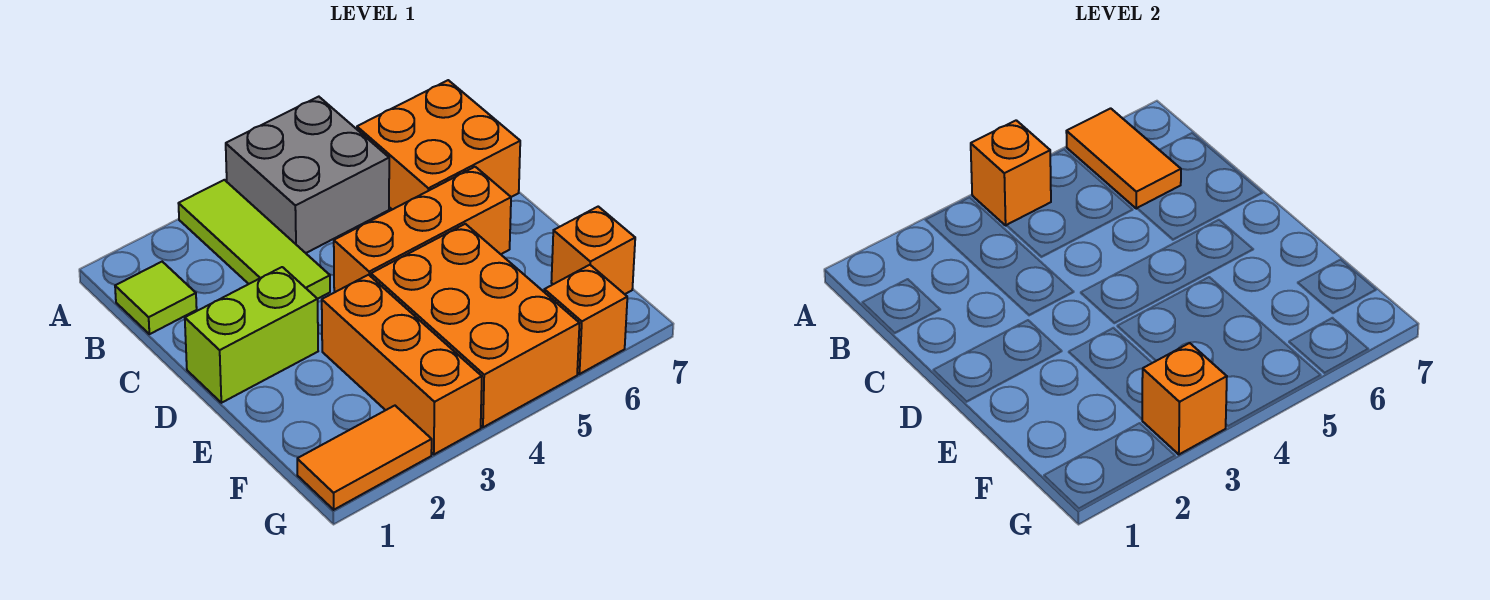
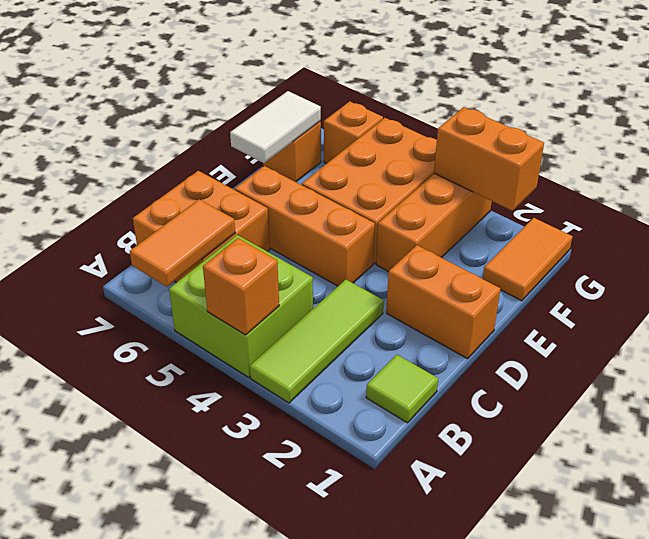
grey brick A4:B5 level 1 -> lime brick A4:B5 level 1
lime brick D1:D2 level 1 -> orange brick D1:D2 level 1
none -> white tile E7:F7 level 2
orange tile G1:G2 level 1 -> orange tile F1:G1 level 1
orange brick G3 level 2 -> orange brick G2:G3 level 2

